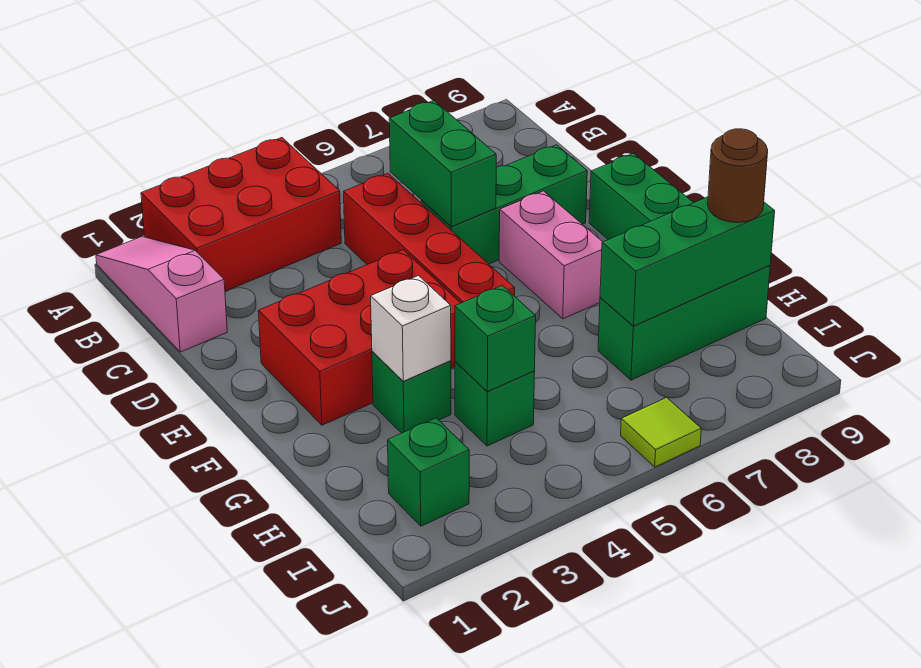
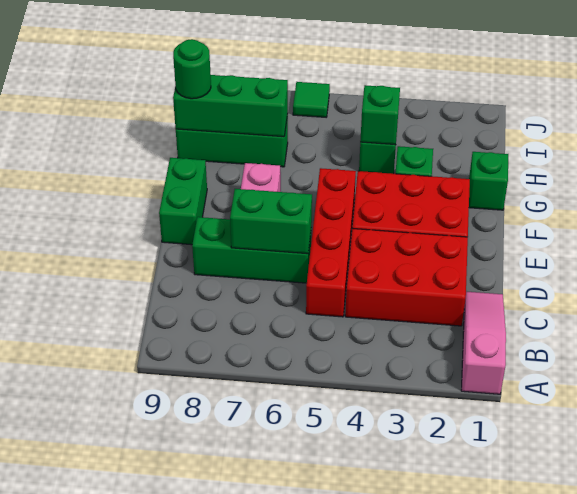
pink slope A1:C1 level 1 top C -> pink slope A1:C1 level 1 top A
red brick A2:B4 level 1 -> red brick C2:D4 level 1
green brick C6:D6 level 2 -> green brick D6:D7 level 2
white brick G3 level 2 -> none
brown round brick H9 level 3 -> green round brick H9 level 3
green brick I2 level 1 -> green brick G1 level 1
lime tile J6 level 1 -> green tile J6 level 1

